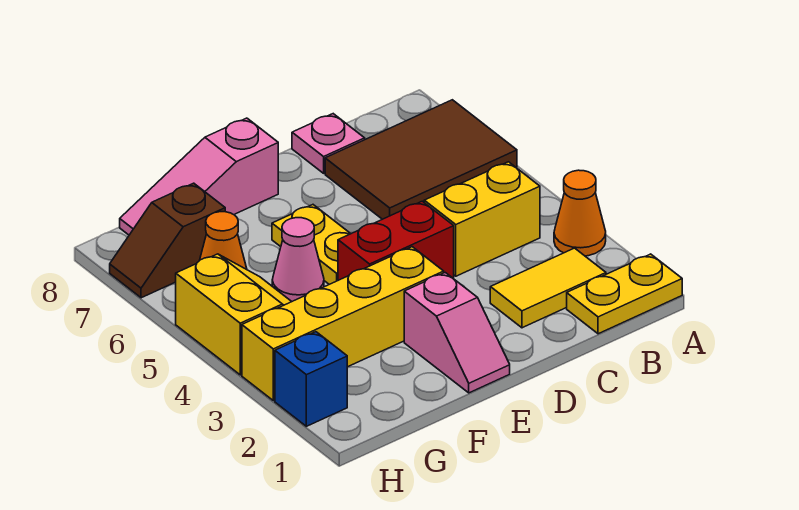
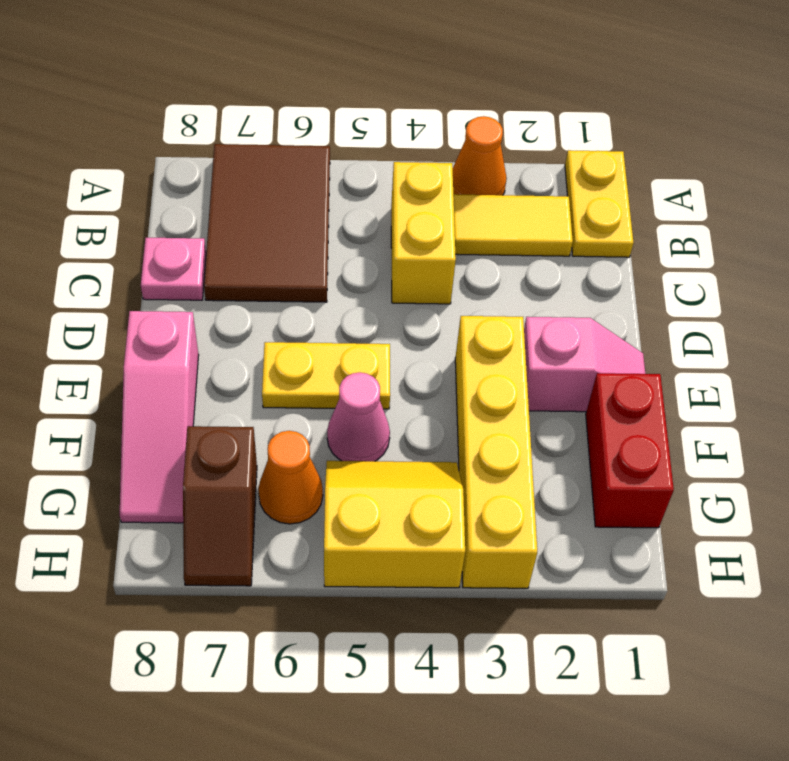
yellow tile B2:C2 level 1 -> yellow tile B2:B3 level 1
red brick D4:E4 level 1 -> red brick F1:G1 level 1
blue brick H2 level 1 -> none

